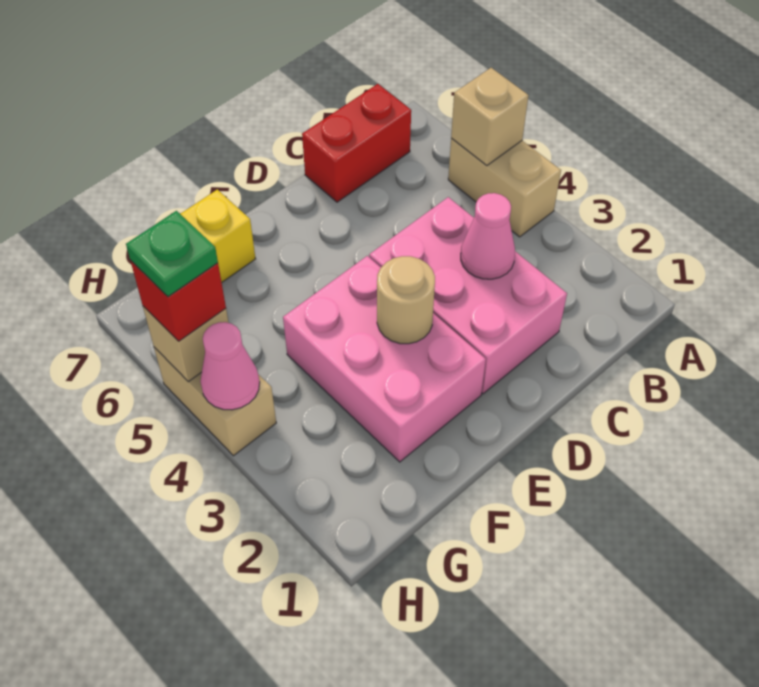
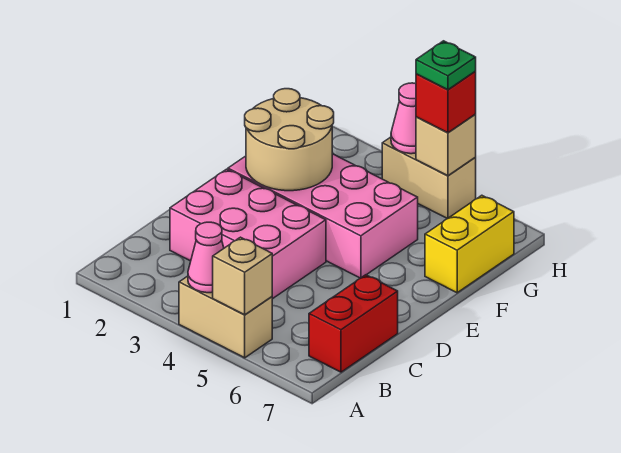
pink cone C3 level 2 -> pink cone A4 level 2
pink brick E2:F4 level 1 -> pink brick E2:F5 level 1
tan round brick E3 level 2 -> tan round brick E2:F3 level 2

